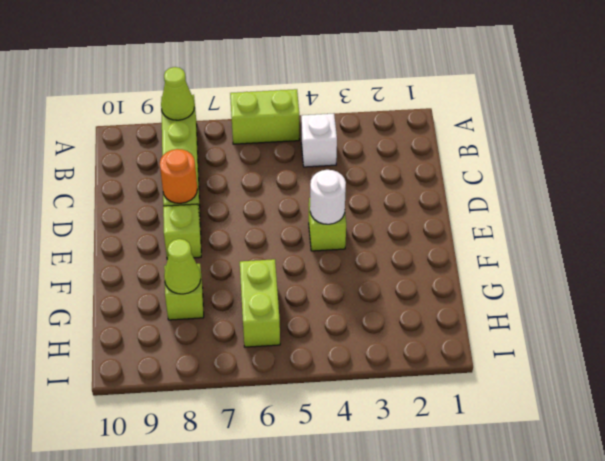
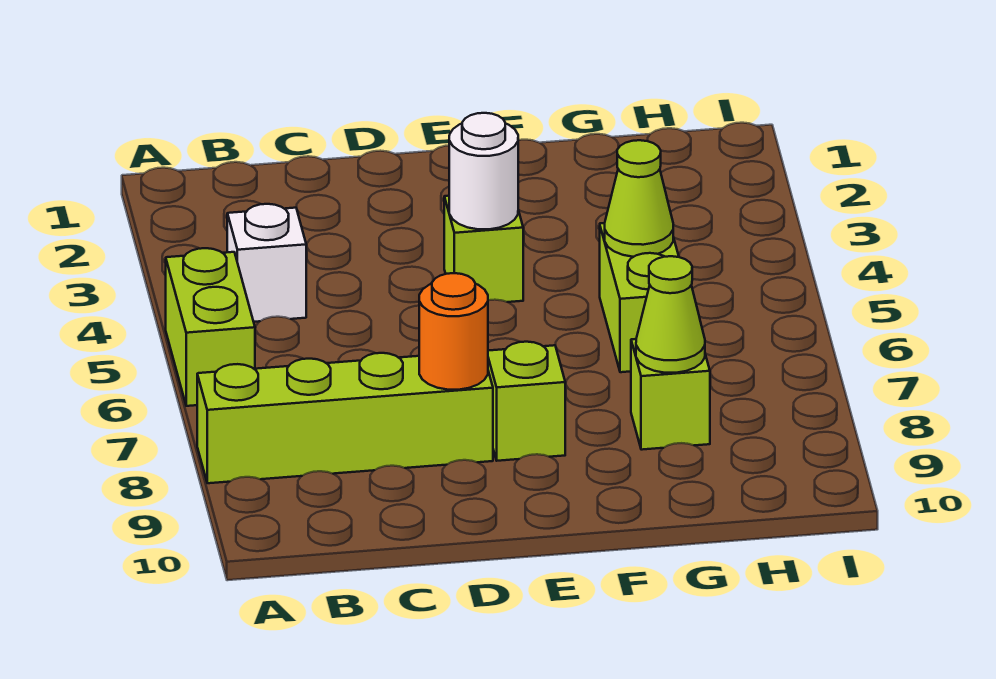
lime cone A8 level 2 -> lime cone G5 level 2
lime brick G6:H6 level 1 -> lime brick G5:G6 level 1

